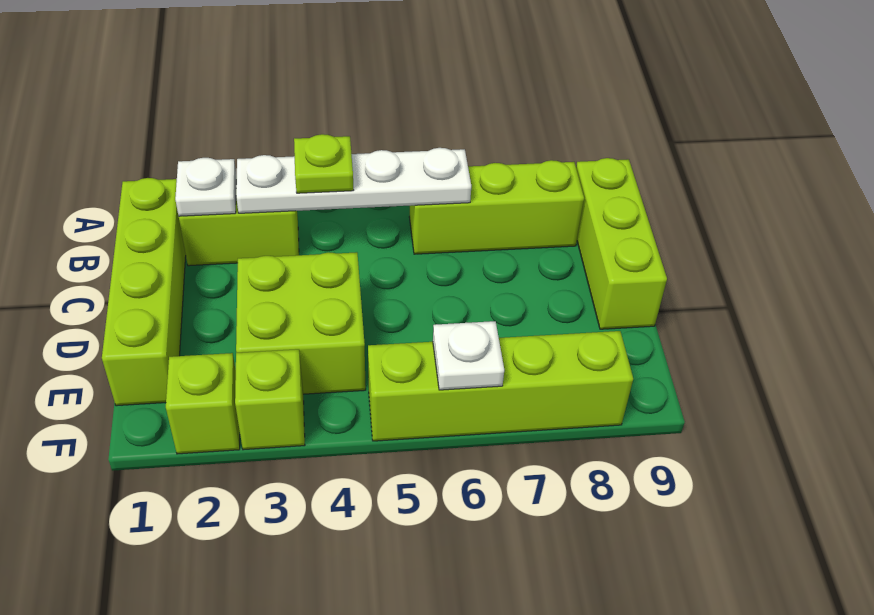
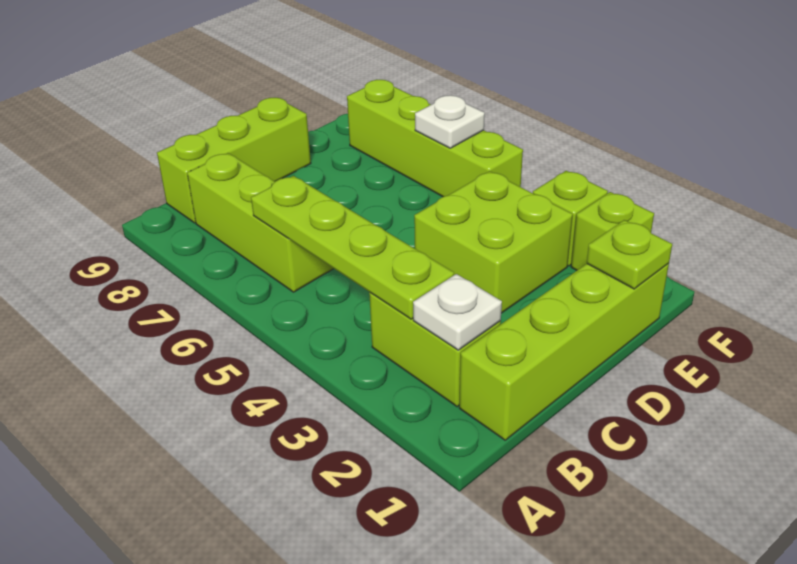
white plate B3:B6 level 2 -> lime plate B3:B6 level 2
lime plate B4 level 3 -> lime plate E1 level 2

